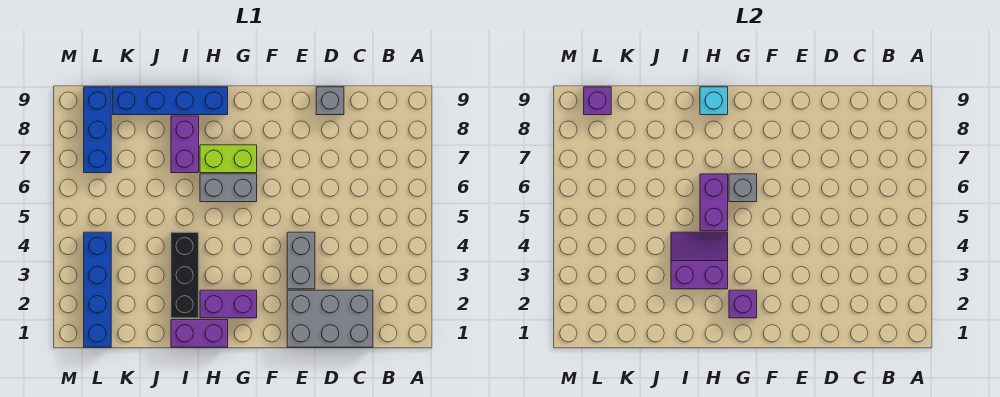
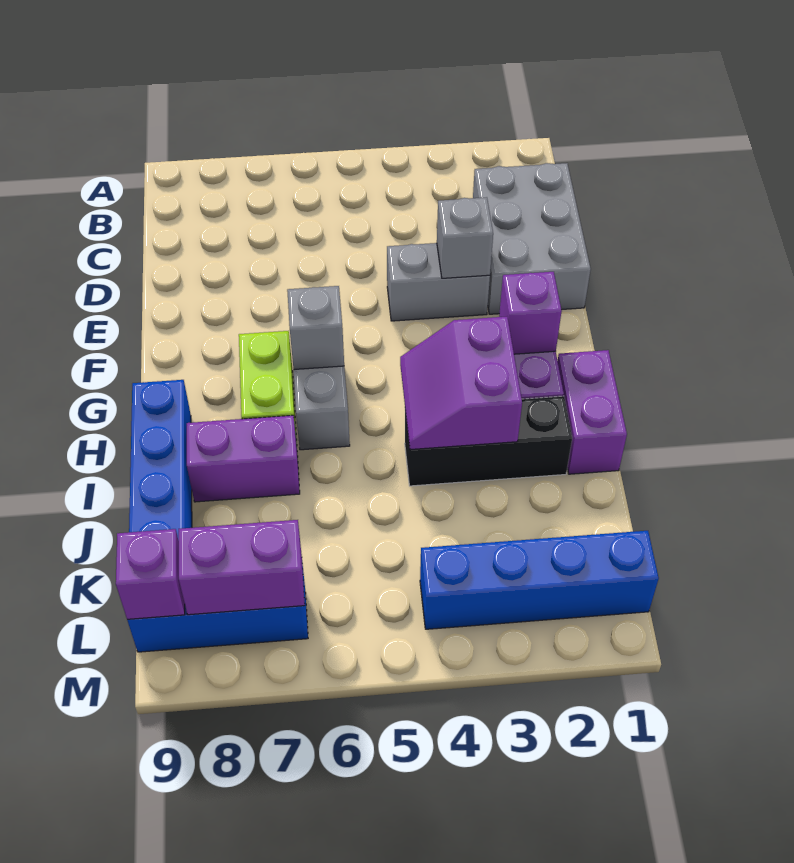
grey brick D9 level 1 -> grey brick E3 level 2
purple brick H5:H6 level 2 -> purple brick L7:L8 level 2
cyan brick H9 level 2 -> none

